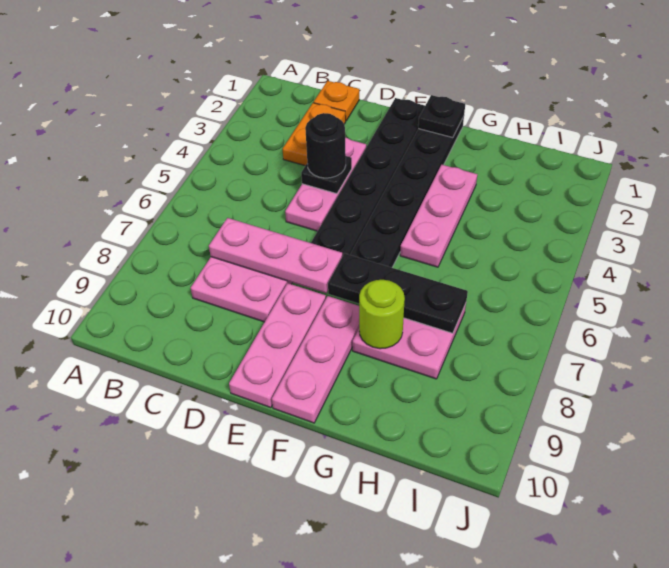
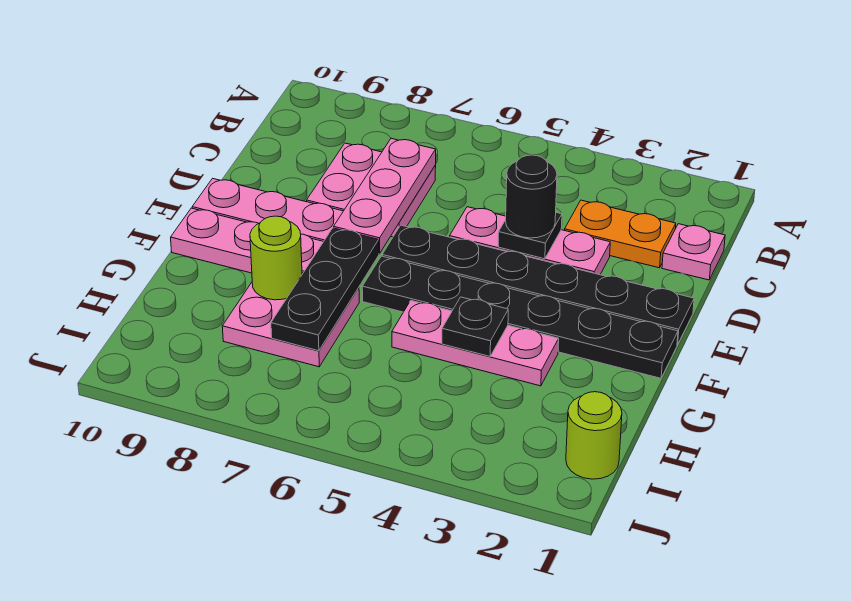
orange plate C1 level 1 -> pink plate C1 level 1
black plate F1 level 2 -> black plate G4 level 2
none -> lime round brick I1 level 1

